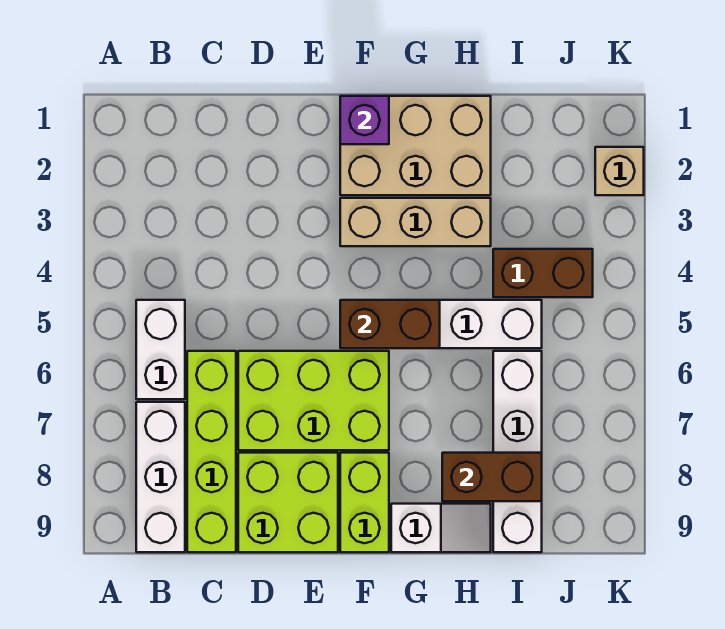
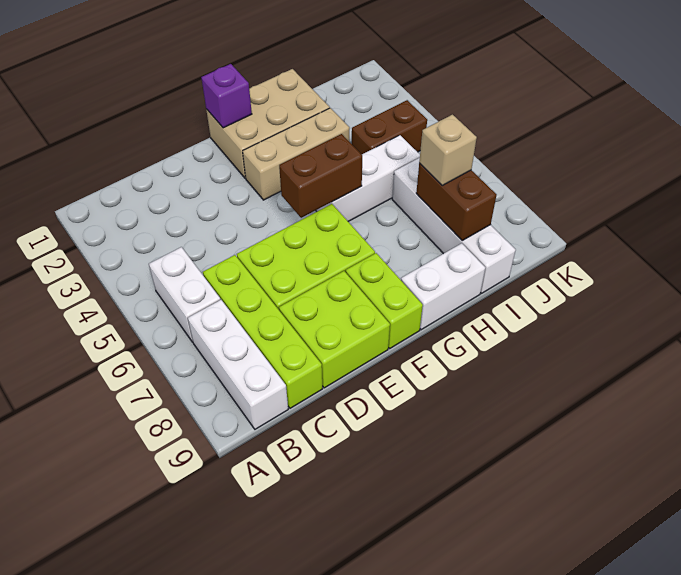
white slope G9:H9 level 1 top G -> white brick G9:H9 level 1
brown brick H8:I8 level 2 -> brown brick I7:I8 level 2
tan brick K2 level 1 -> tan brick I7 level 3

